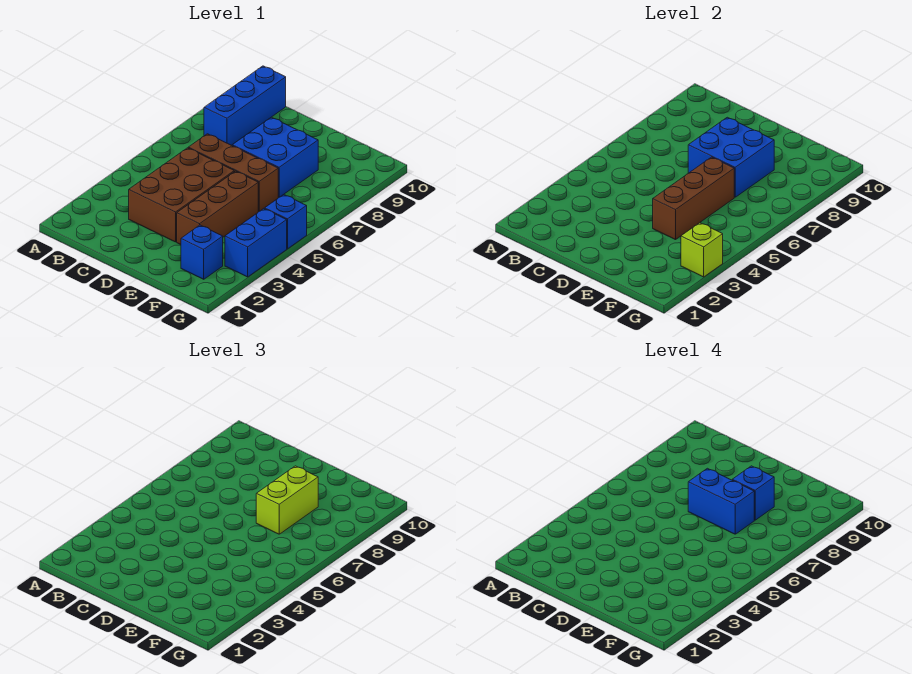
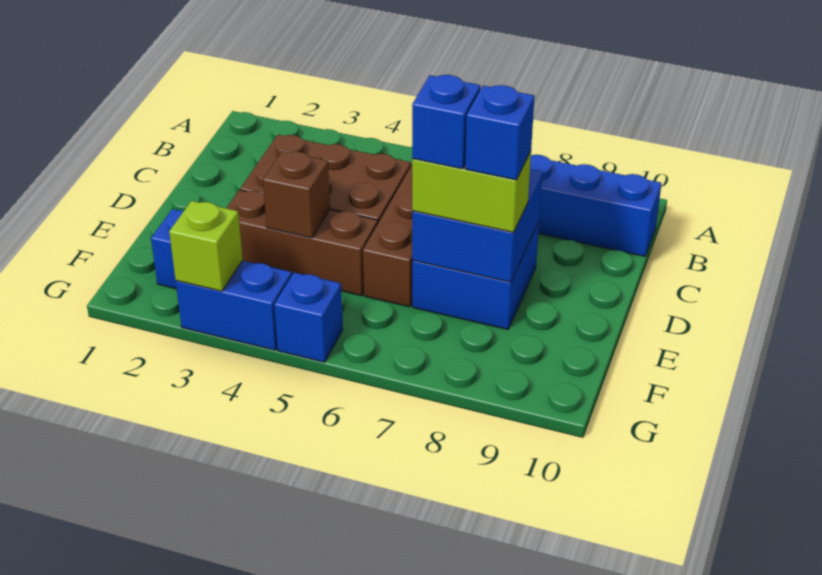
blue brick D7:E7 level 4 -> blue brick E7 level 4
brown brick E4:E6 level 2 -> brown brick E4 level 2

